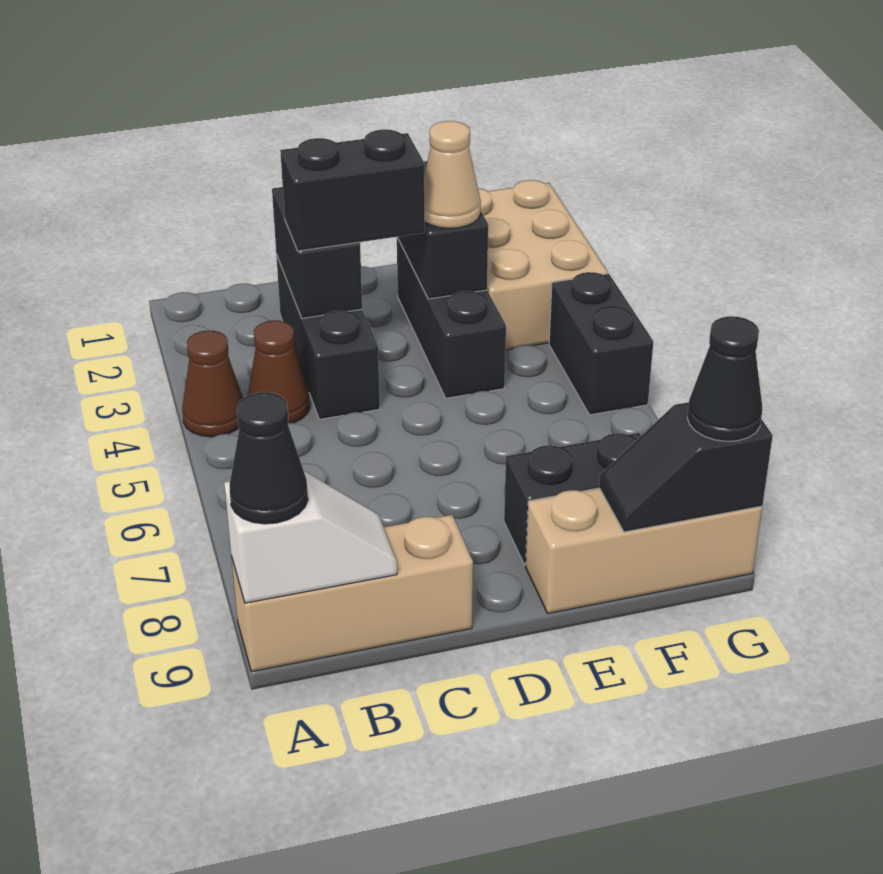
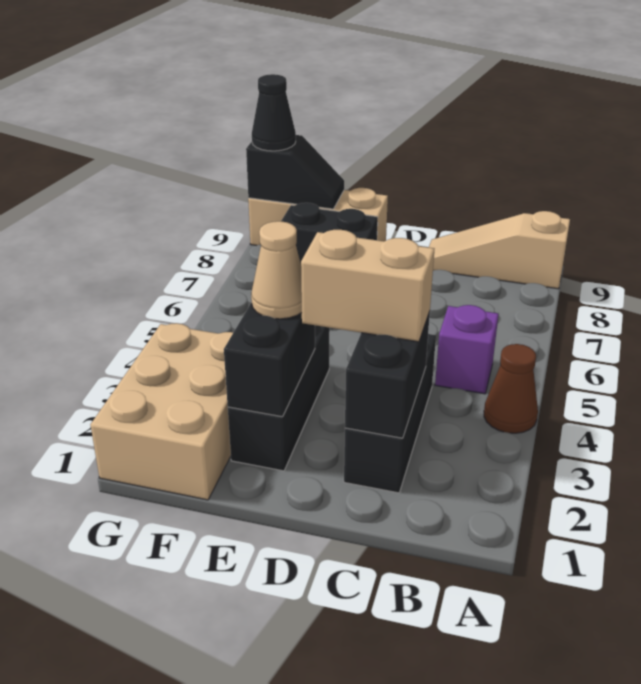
tan brick A9:C9 level 1 -> tan slope A9:C9 level 1 top A
white slope A9:B9 level 2 top A -> none
black cone A9 level 3 -> none
brown cone B4 level 1 -> none
none -> purple brick B5 level 1
black brick C3:D3 level 3 -> tan brick C3:D3 level 3
black brick G4:G5 level 1 -> none

